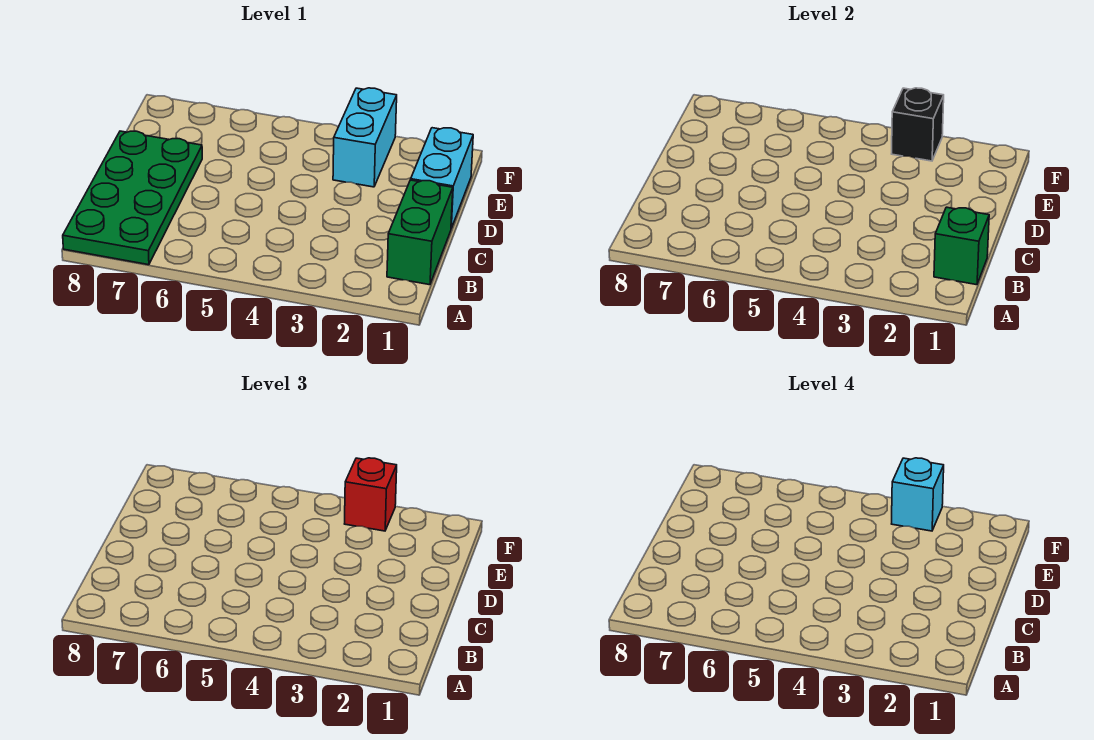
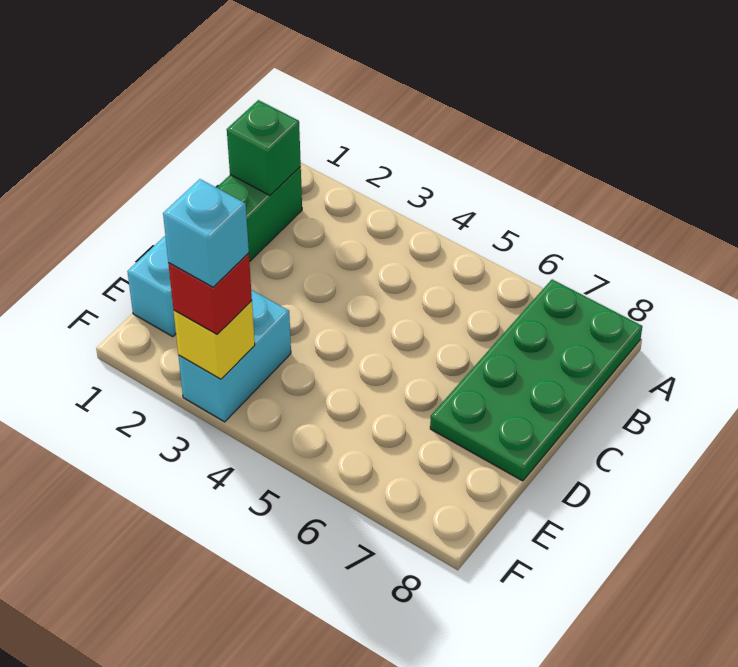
black brick F3 level 2 -> yellow brick F3 level 2

